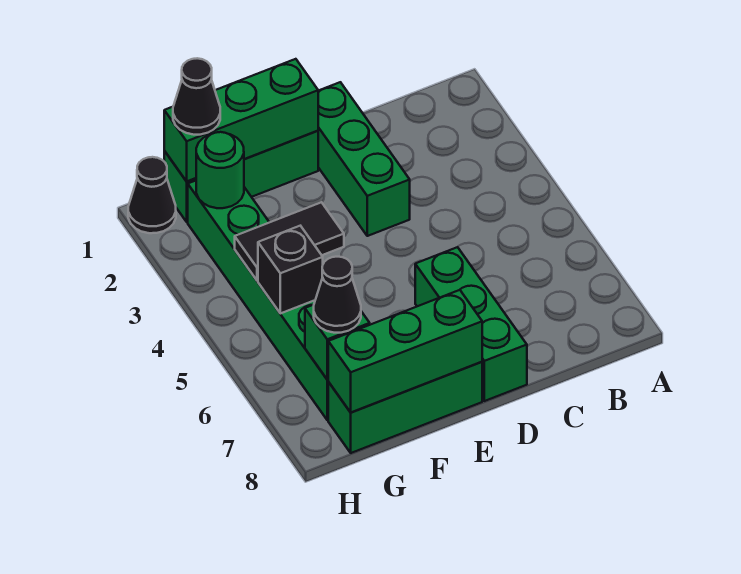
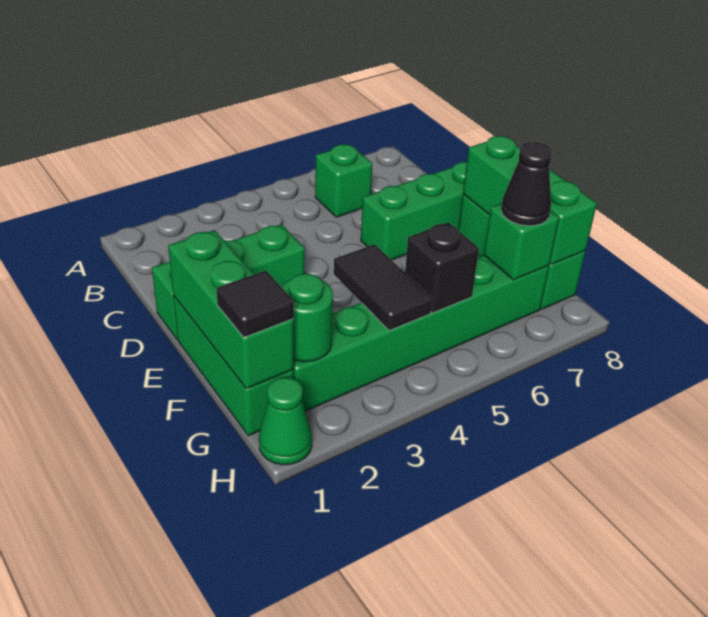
none -> green brick B6 level 1
black cone G1 level 3 -> black tile G1 level 3
black cone H1 level 1 -> green cone H1 level 1

